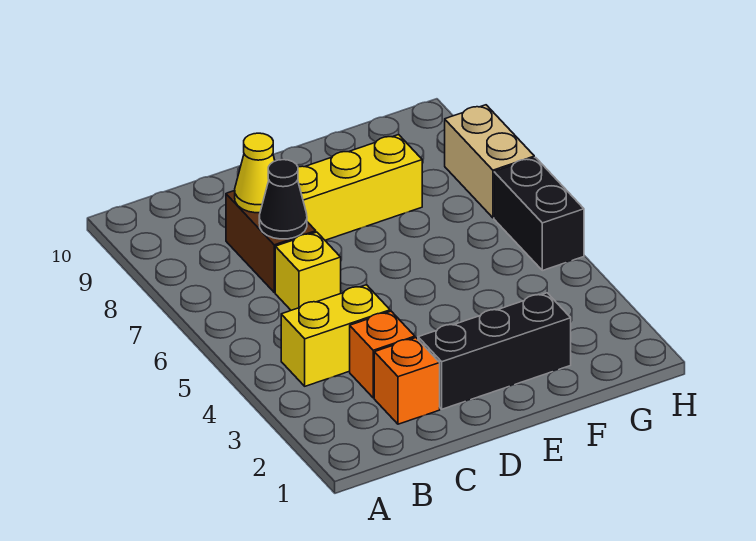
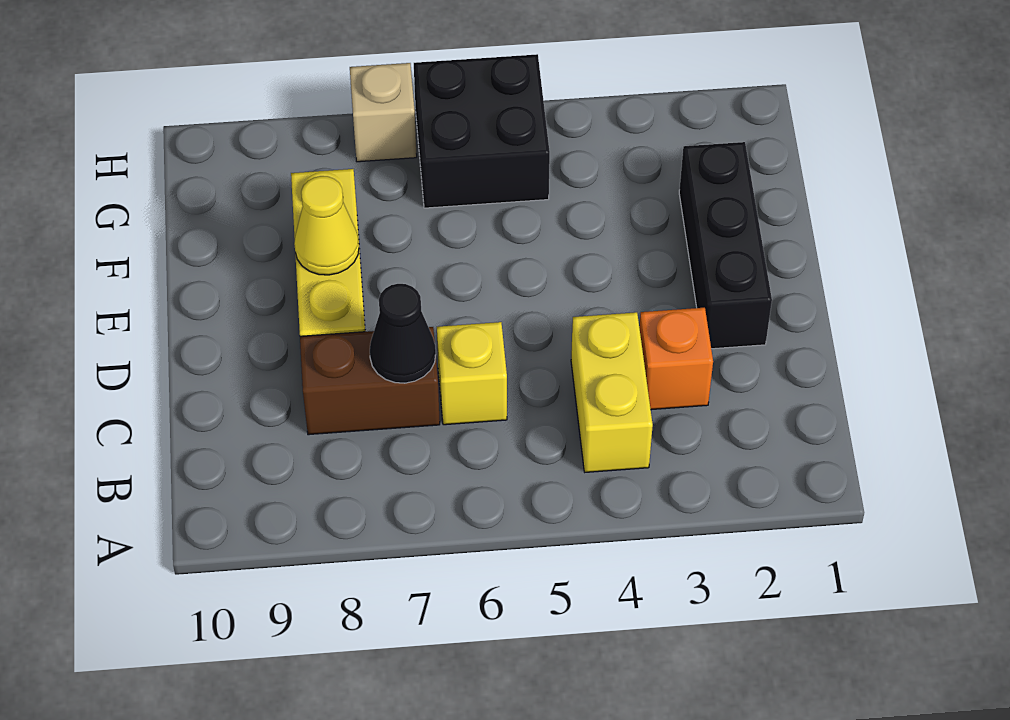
orange brick C2 level 1 -> none
yellow cone C8 level 2 -> yellow cone E8 level 2
black brick H5:H6 level 1 -> black brick G5:H6 level 1
tan brick H7:H8 level 1 -> tan brick H7 level 1

